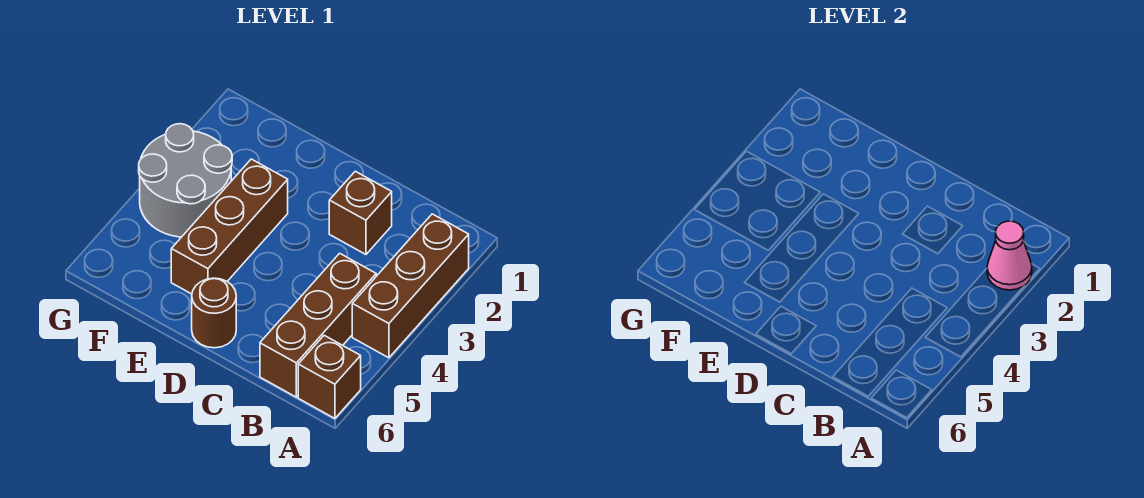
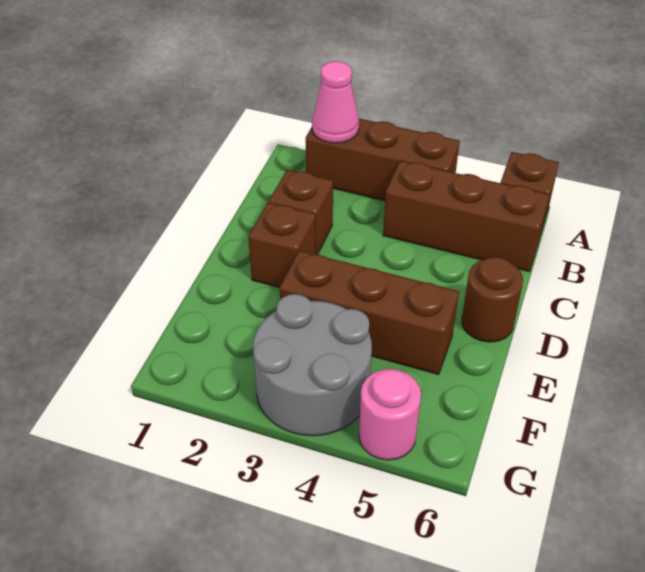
none -> brown brick D2 level 1
none -> pink round brick G5 level 1

